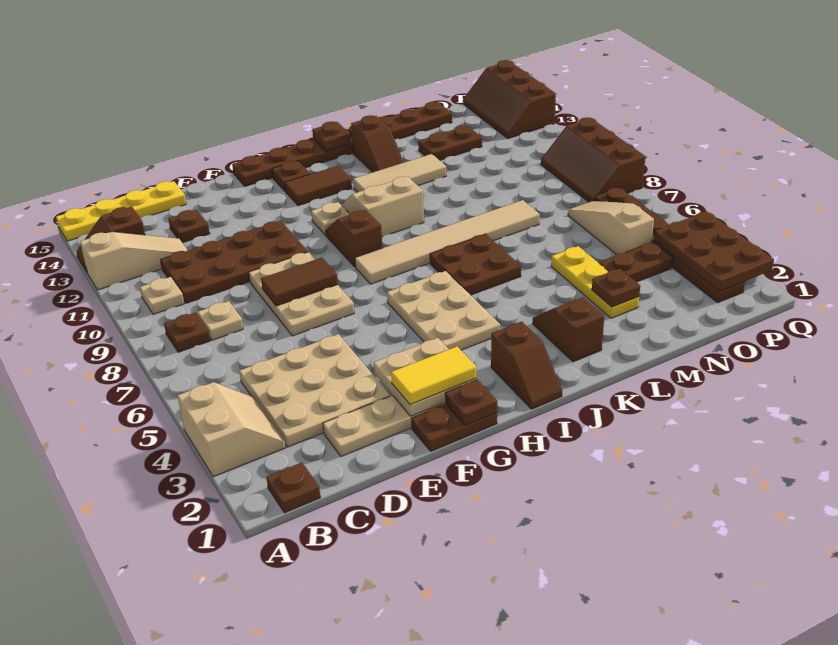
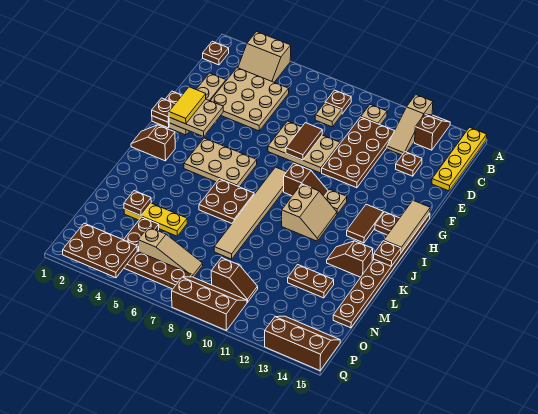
tan tile J12:L12 level 1 -> tan tile G15:I15 level 2
brown slope K2:K3 level 1 top 2 -> brown slope O9:O10 level 1 top 9
brown plate M13:N13 level 1 -> brown plate M12:M13 level 1

